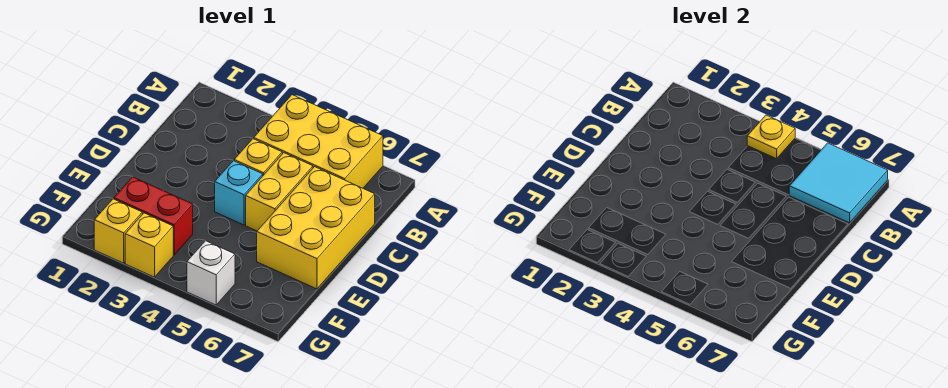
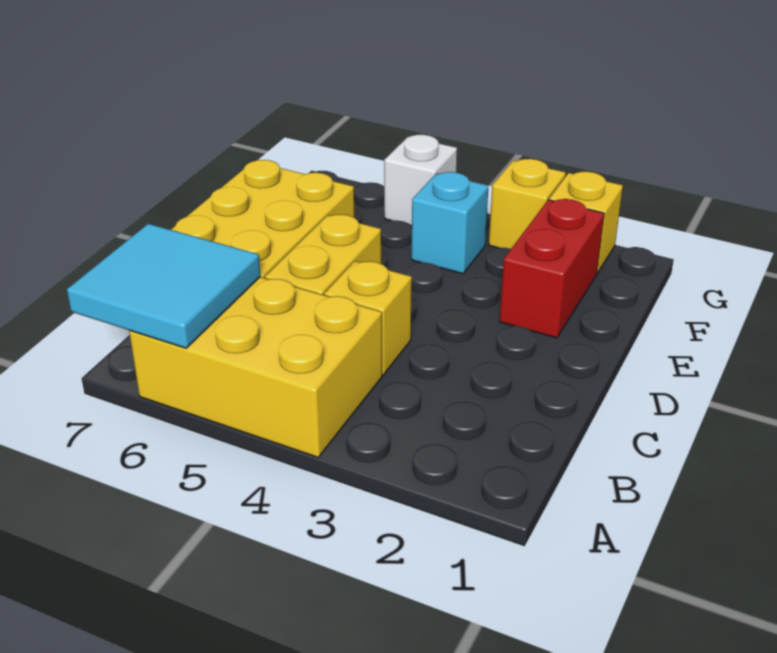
yellow plate A4 level 2 -> none
cyan brick D4 level 1 -> cyan brick F4 level 1
red brick F2:F3 level 1 -> red brick E2:F2 level 1

